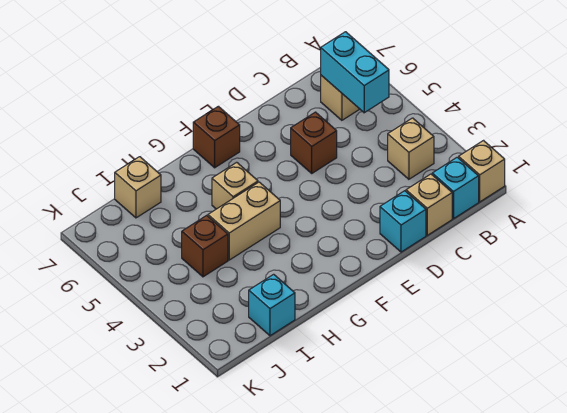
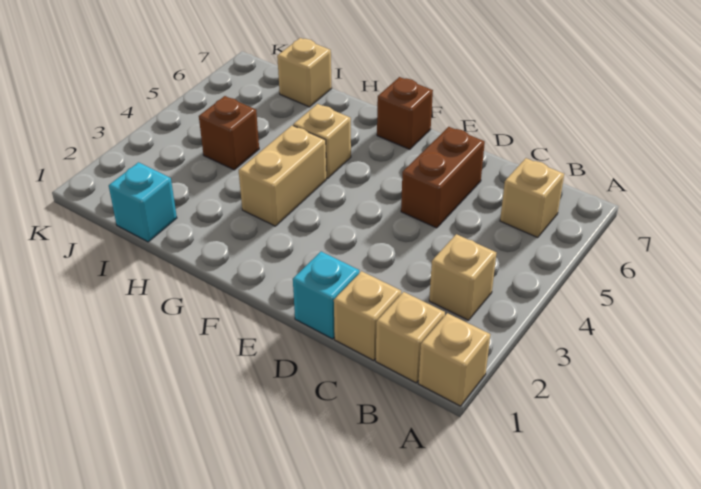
cyan brick B1 level 1 -> tan brick B1 level 1
cyan brick B5:B6 level 2 -> none
brown brick D5 level 1 -> brown brick D5:D6 level 1
tan brick G4:H4 level 1 -> tan brick G3:G4 level 1

